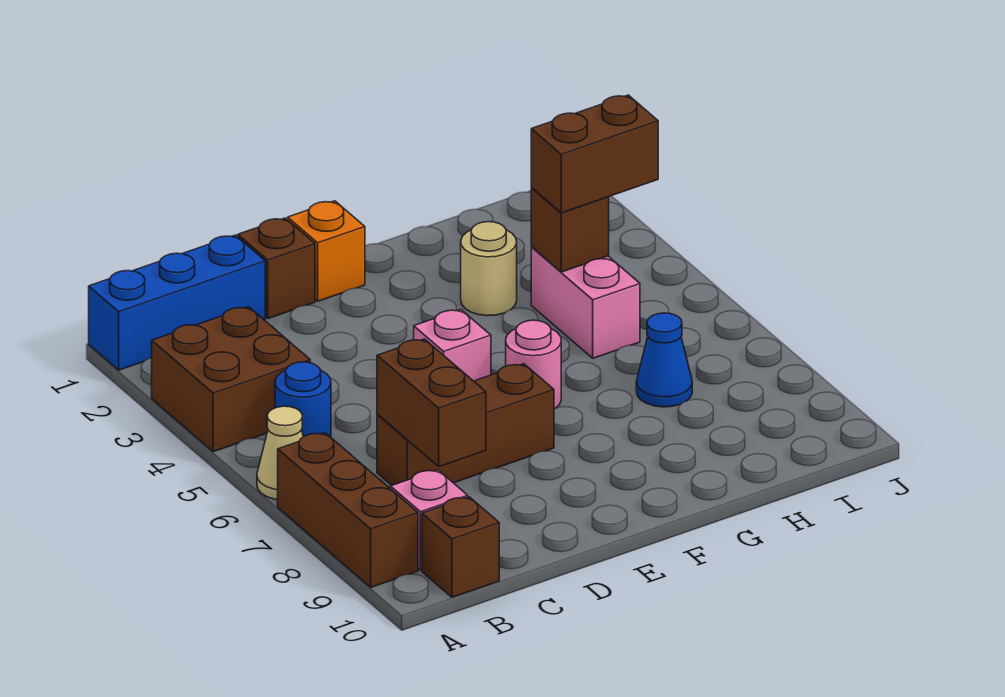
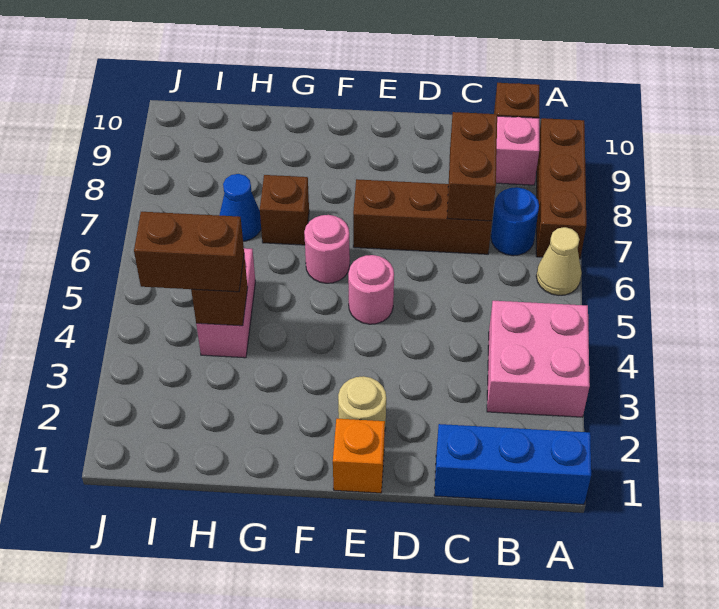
brown brick A3:B4 level 1 -> pink brick A3:B4 level 1
blue round brick B5 level 1 -> blue round brick B7 level 1
brown brick D1 level 1 -> brown brick G7 level 1
pink brick E5 level 1 -> pink round brick E5 level 1
tan round brick G3 level 1 -> tan round brick E2 level 1

